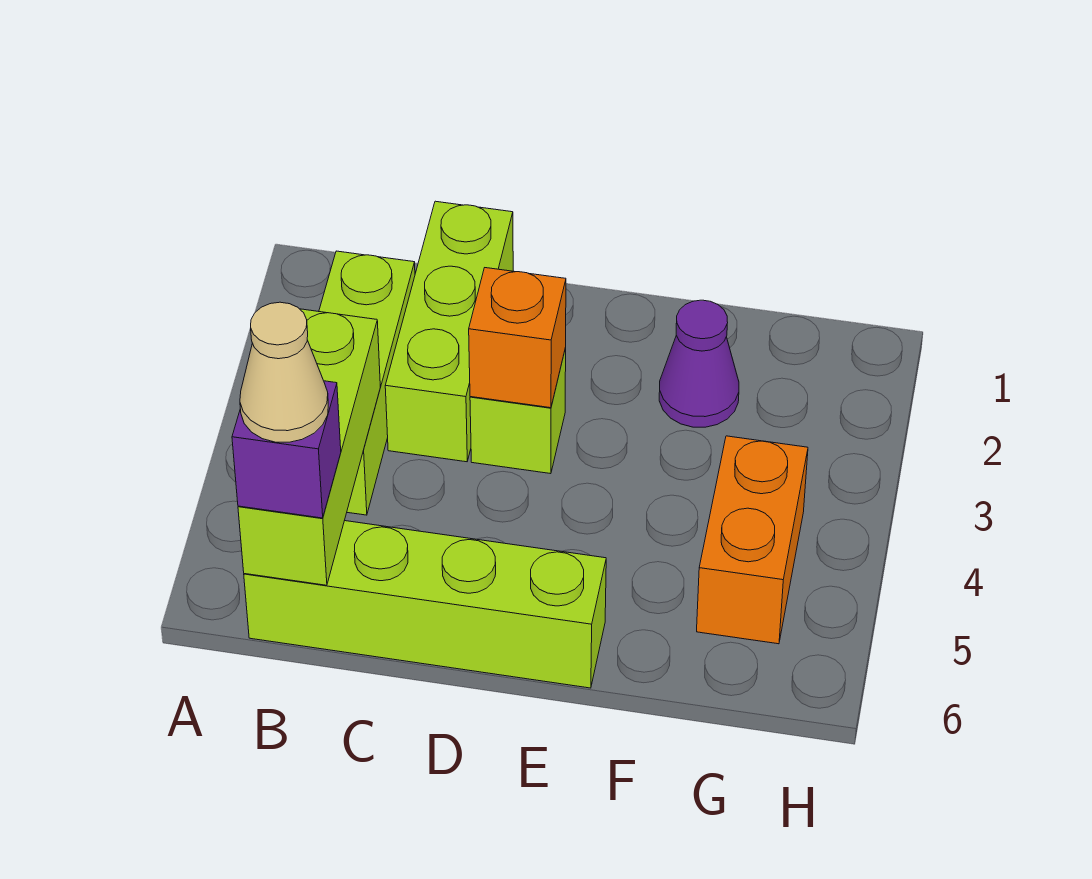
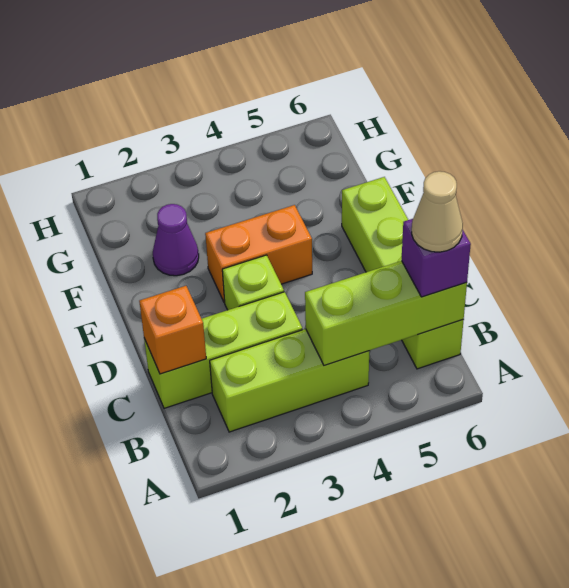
orange brick D3 level 2 -> orange brick C1 level 2
orange brick G4:G5 level 1 -> orange brick E3:E4 level 1

